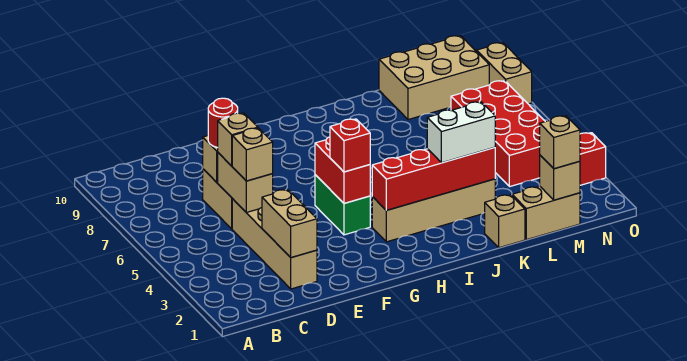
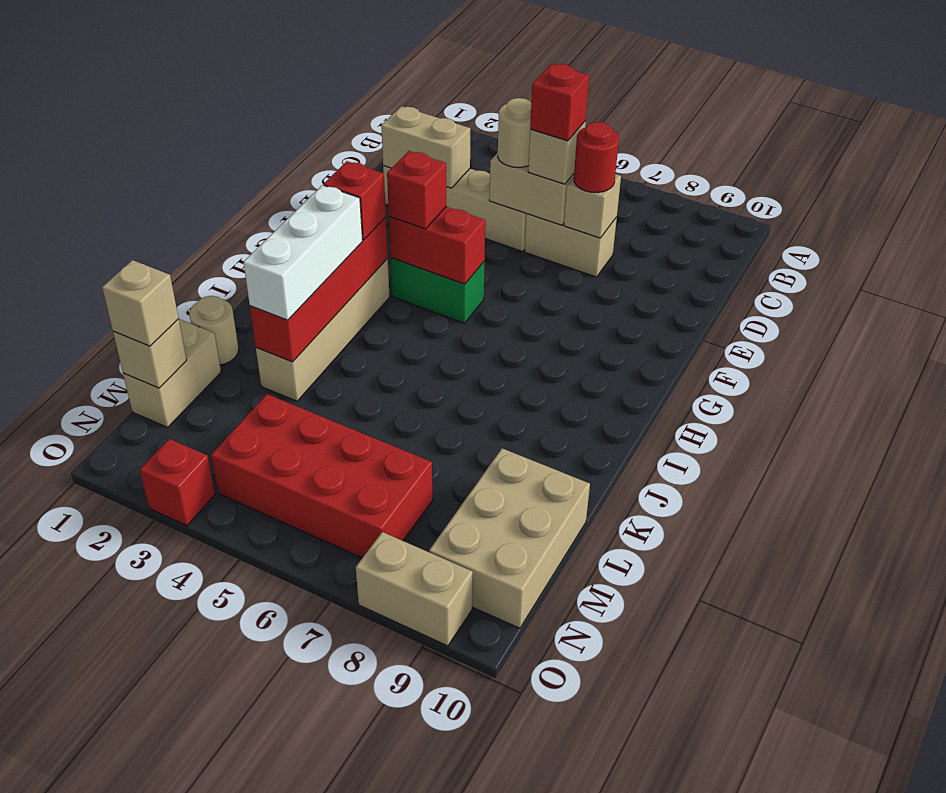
tan brick D5 level 3 -> tan round brick D5 level 3
none -> red brick D6 level 4
none -> red brick H3 level 3
white brick J3:K3 level 3 -> white brick I3:K3 level 3
tan brick K1 level 1 -> tan round brick K1 level 1

